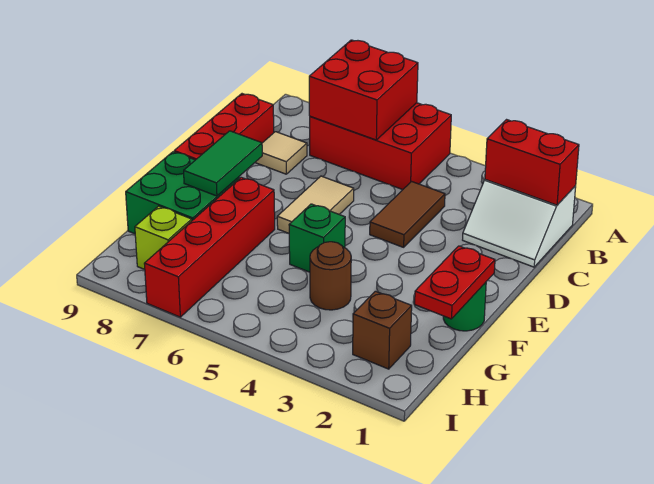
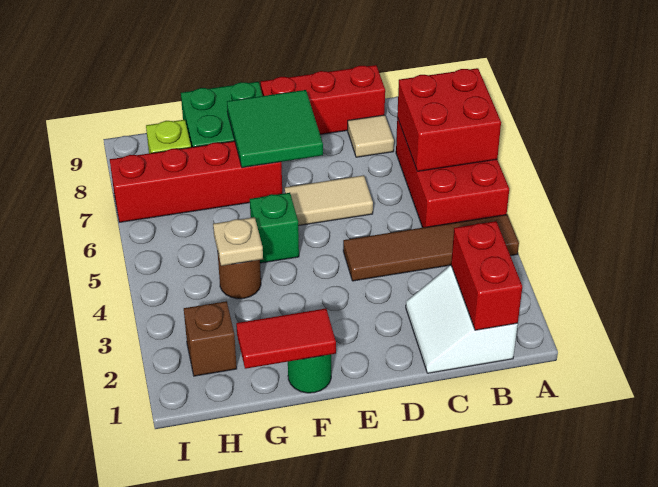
brown tile C4:D4 level 1 -> brown tile A4:D4 level 1
green tile E8:F8 level 2 -> green tile E7:F8 level 2
red plate F1:G1 level 2 -> red tile F1:G1 level 2
none -> tan plate G4 level 2

